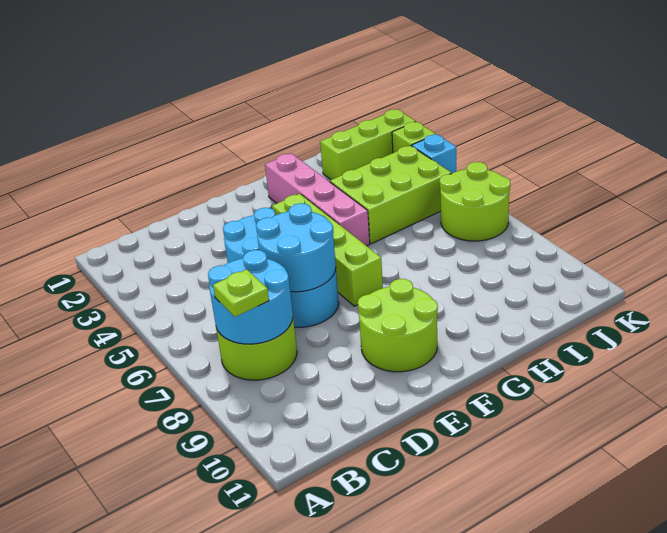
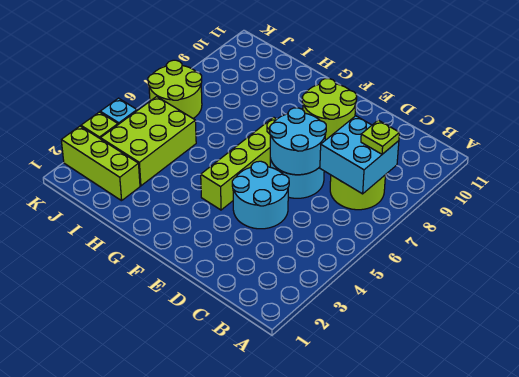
cyan round brick B7:C8 level 2 -> cyan brick B7:C8 level 2
pink brick G2:G5 level 1 -> none
lime brick H4:J5 level 1 -> lime brick I3:J5 level 1

